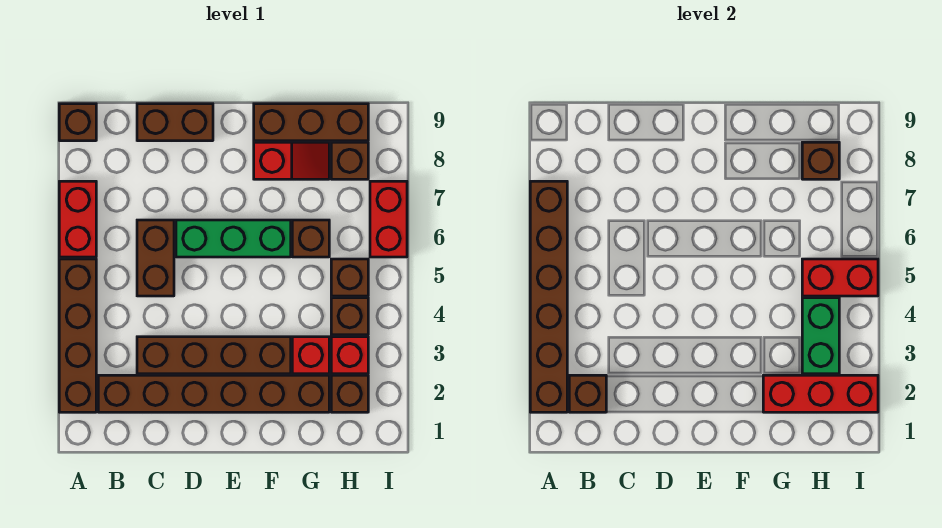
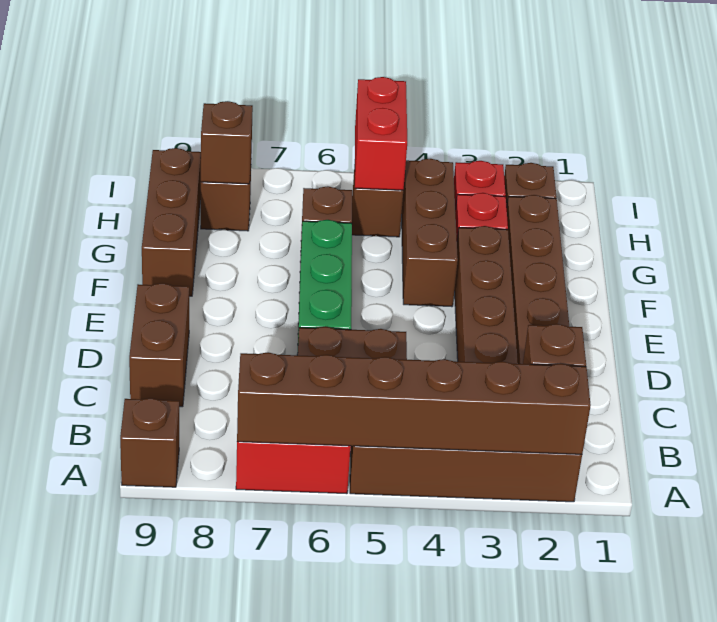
red slope F8:G8 level 1 top F -> none
red brick G2:I2 level 2 -> none
green brick H3:H4 level 2 -> none
brown brick H4 level 1 -> brown brick F4:H4 level 1
red brick I6:I7 level 1 -> none

